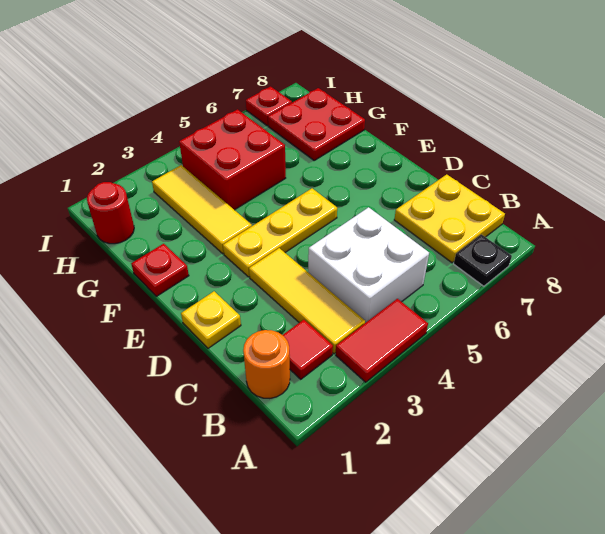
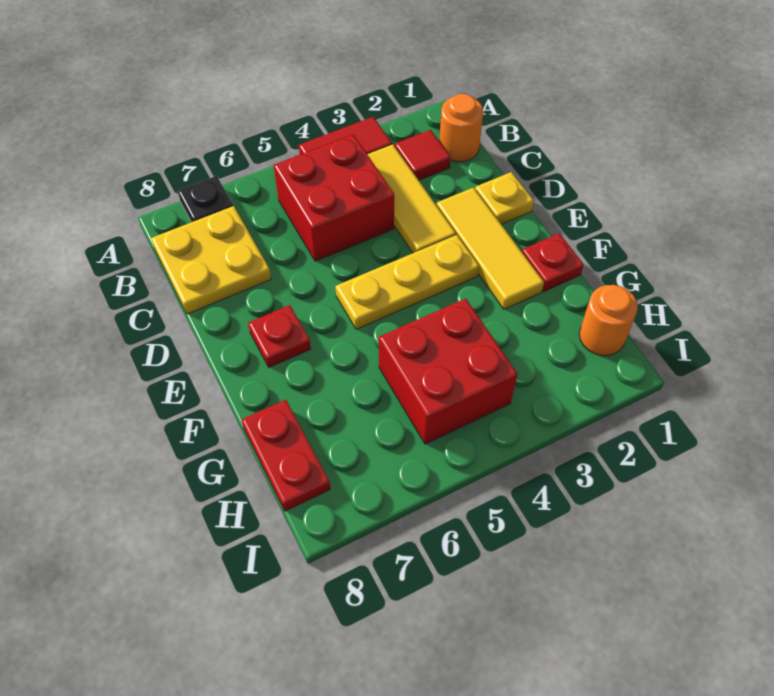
white brick B4:C5 level 1 -> red brick B4:C5 level 1
yellow tile F3:H3 level 1 -> yellow tile D2:F2 level 1
red plate G7:H8 level 1 -> red plate G8:H8 level 1
red round brick H1 level 1 -> orange round brick H1 level 1
red plate I7 level 1 -> red plate E7 level 1

